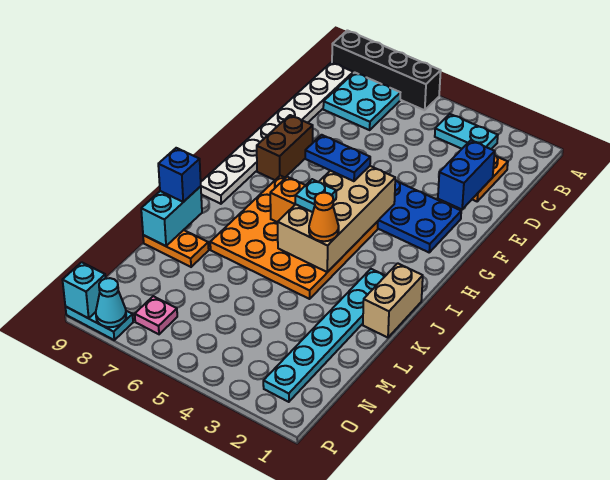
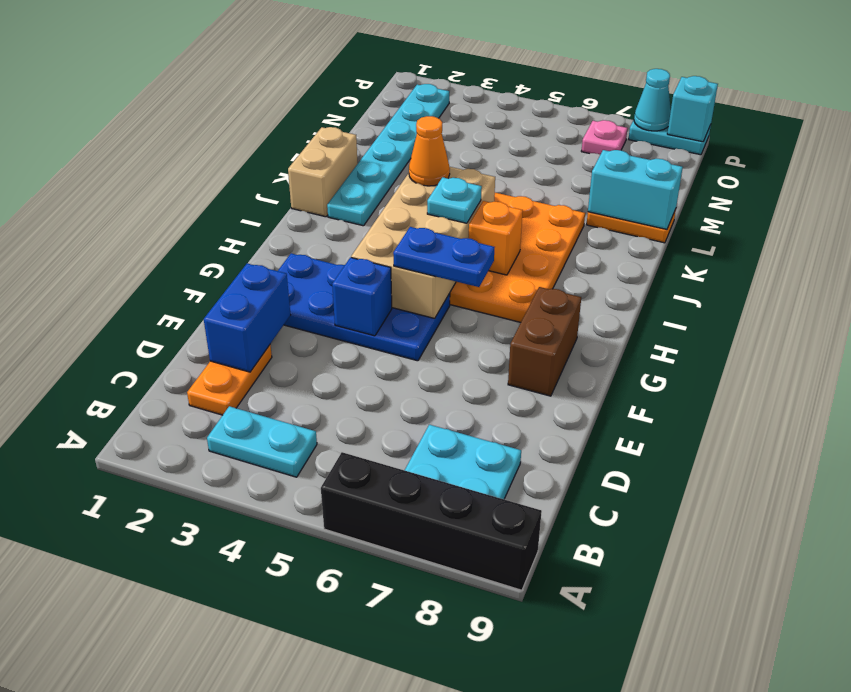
white plate B9:I9 level 1 -> none
cyan brick K9:L9 level 2 -> cyan brick L8:L9 level 2
blue brick K9 level 3 -> blue brick F4 level 2

